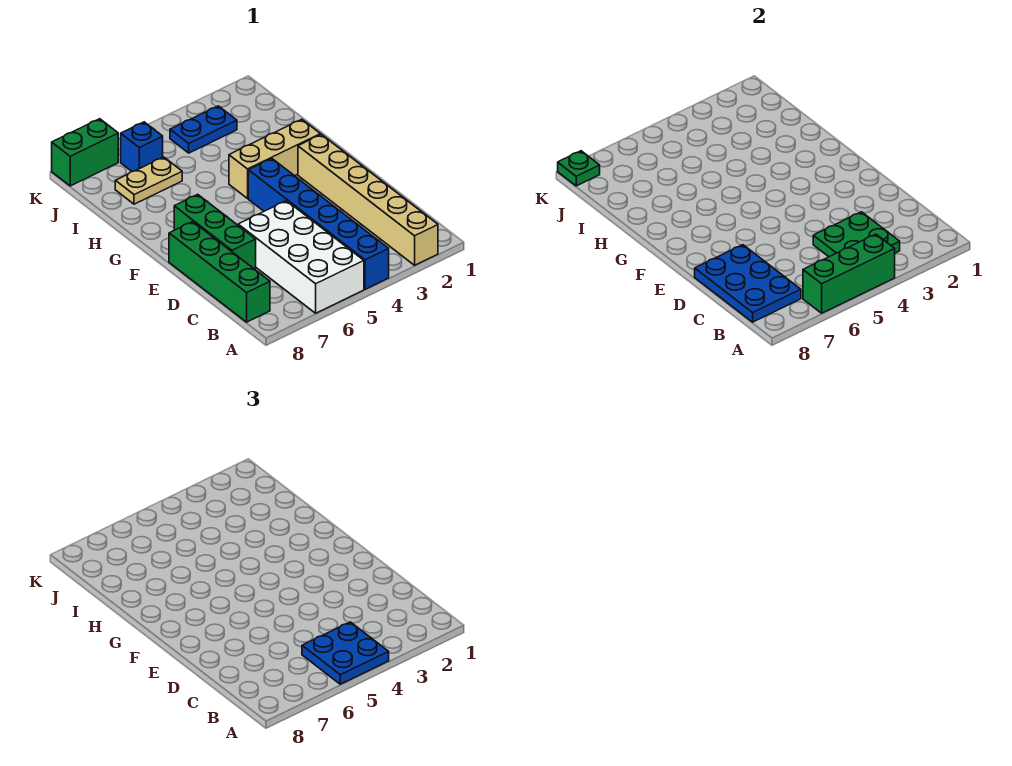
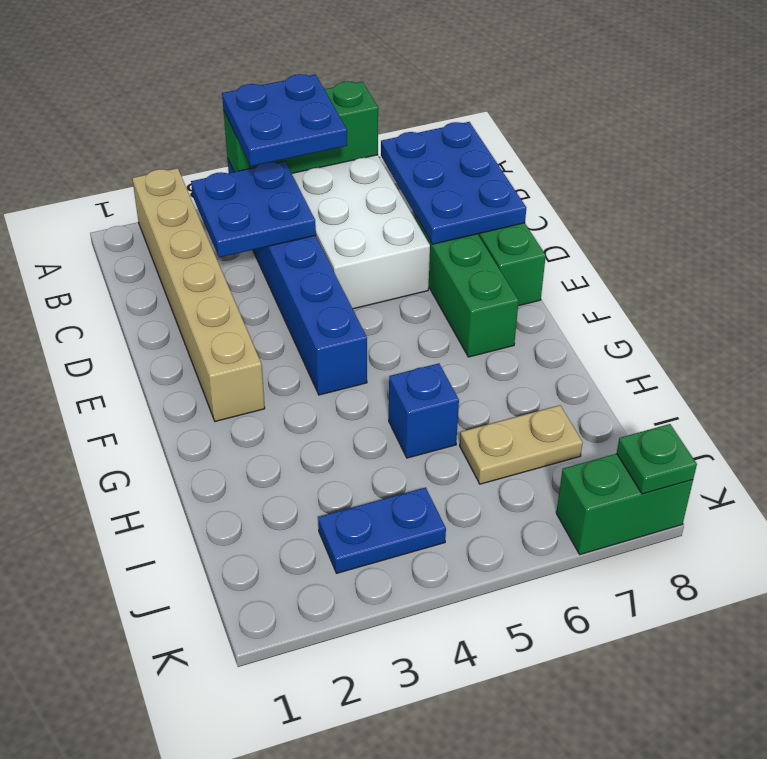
green plate B3:C4 level 2 -> blue plate B3:C4 level 2
tan brick G2:G4 level 1 -> none
blue brick J6 level 1 -> blue brick H5 level 1

